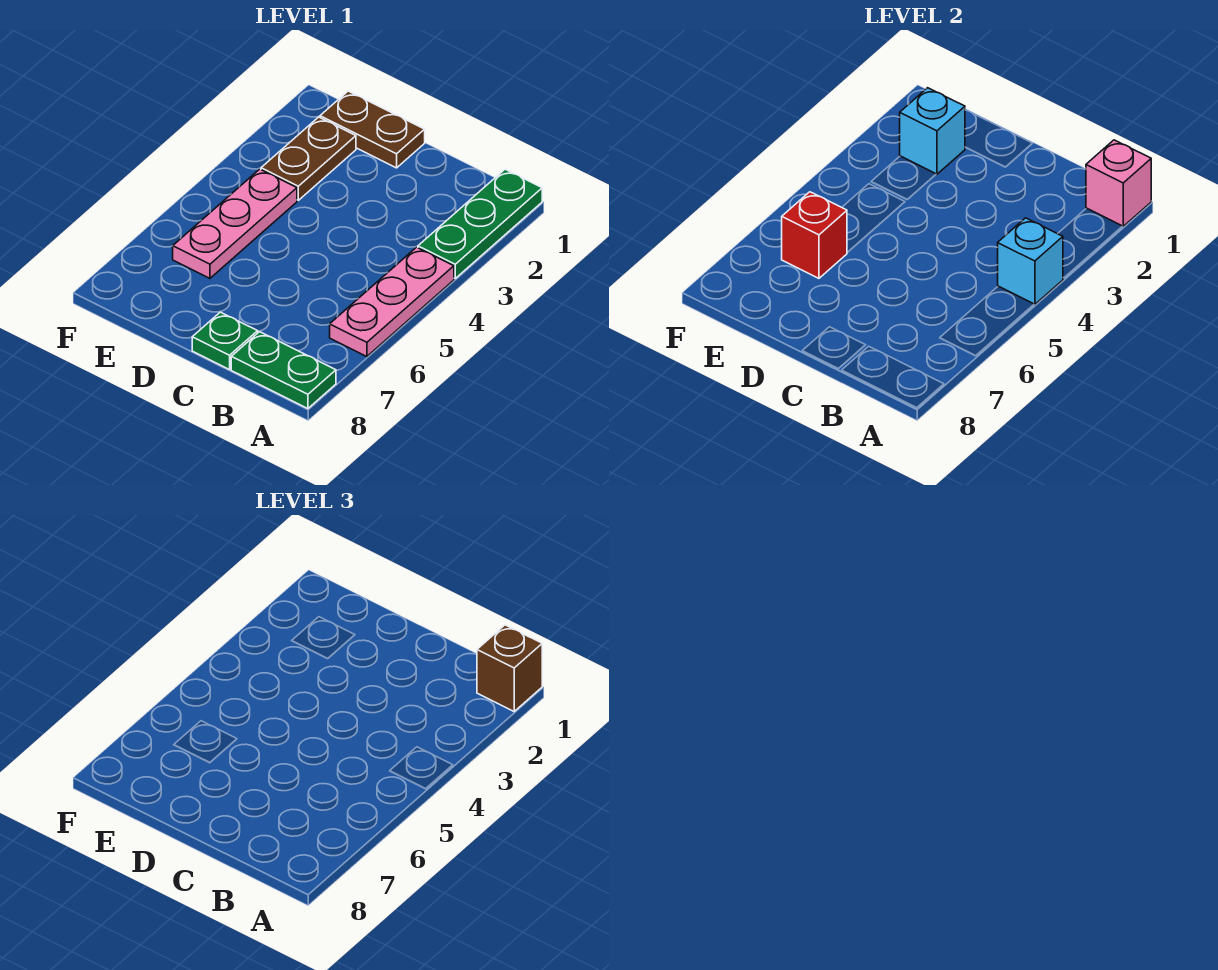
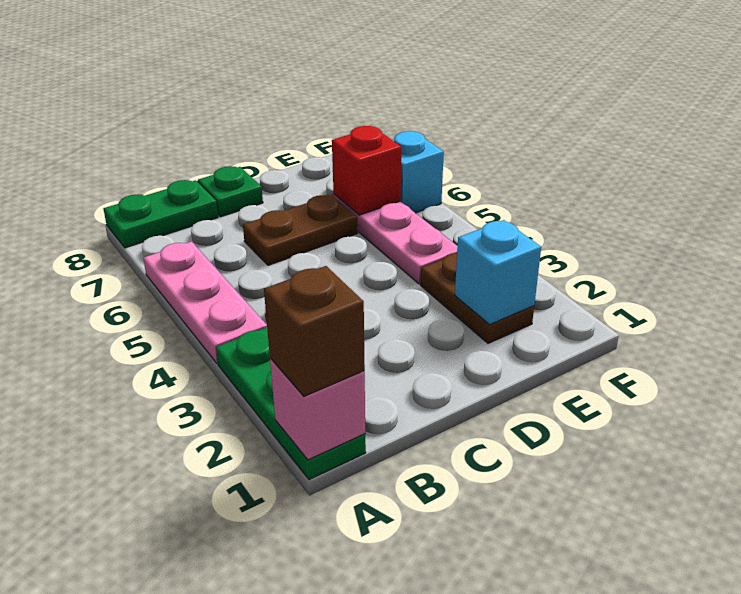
cyan brick A4 level 2 -> cyan brick F6 level 1
brown plate D1:E1 level 1 -> brown plate C6:D6 level 1

